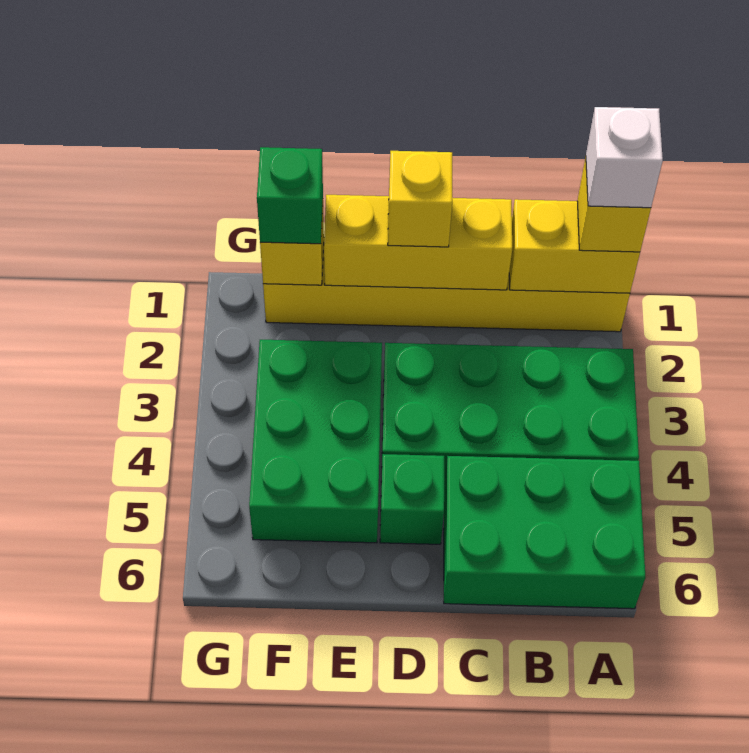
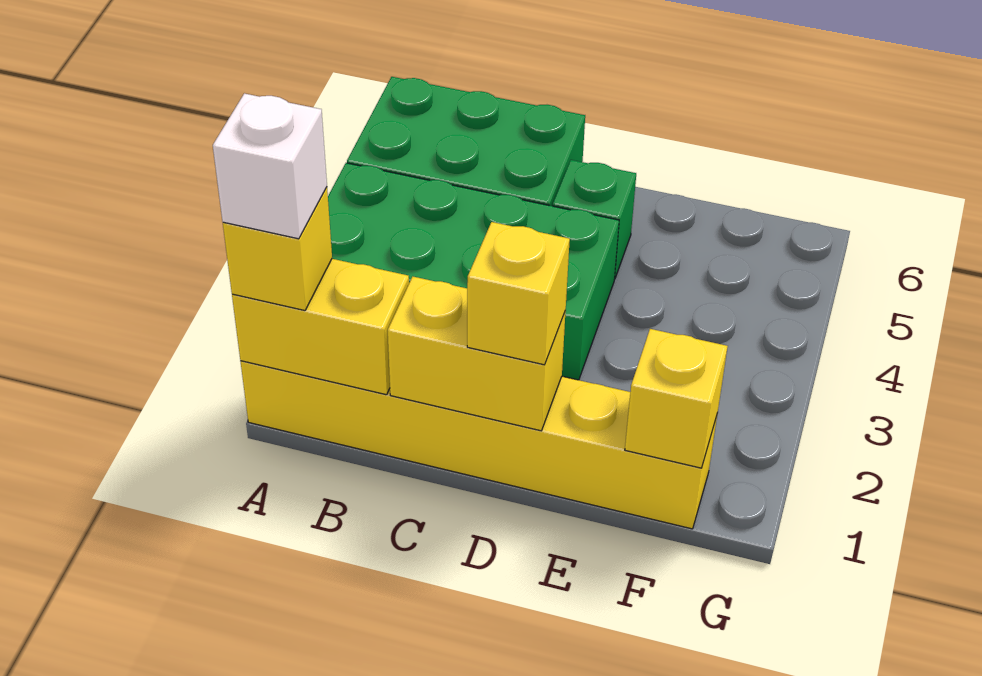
yellow brick C1:E1 level 2 -> yellow brick C1:D1 level 2
green brick E3:F5 level 1 -> none
green brick F1 level 3 -> none

